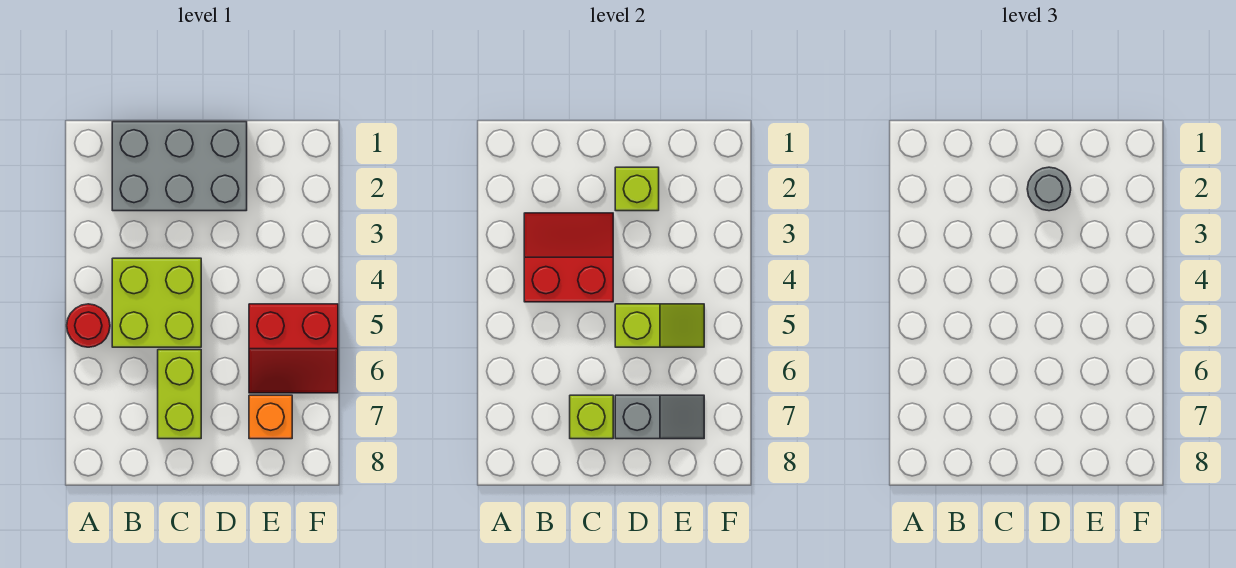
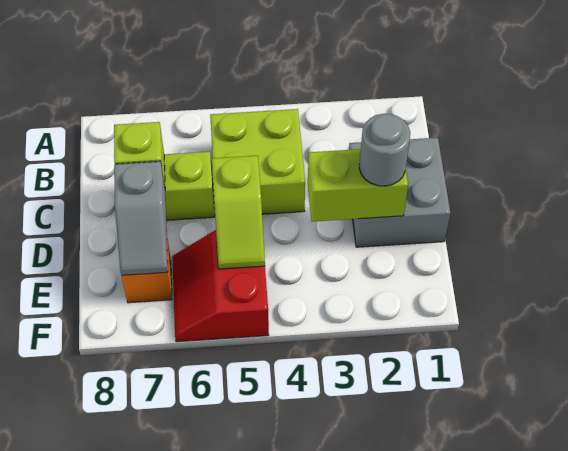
red round brick A5 level 1 -> none
grey brick B1:D2 level 1 -> grey brick C1:D2 level 1
red slope B3:C4 level 2 top 4 -> none
lime brick D2 level 2 -> lime brick D2:D3 level 2

